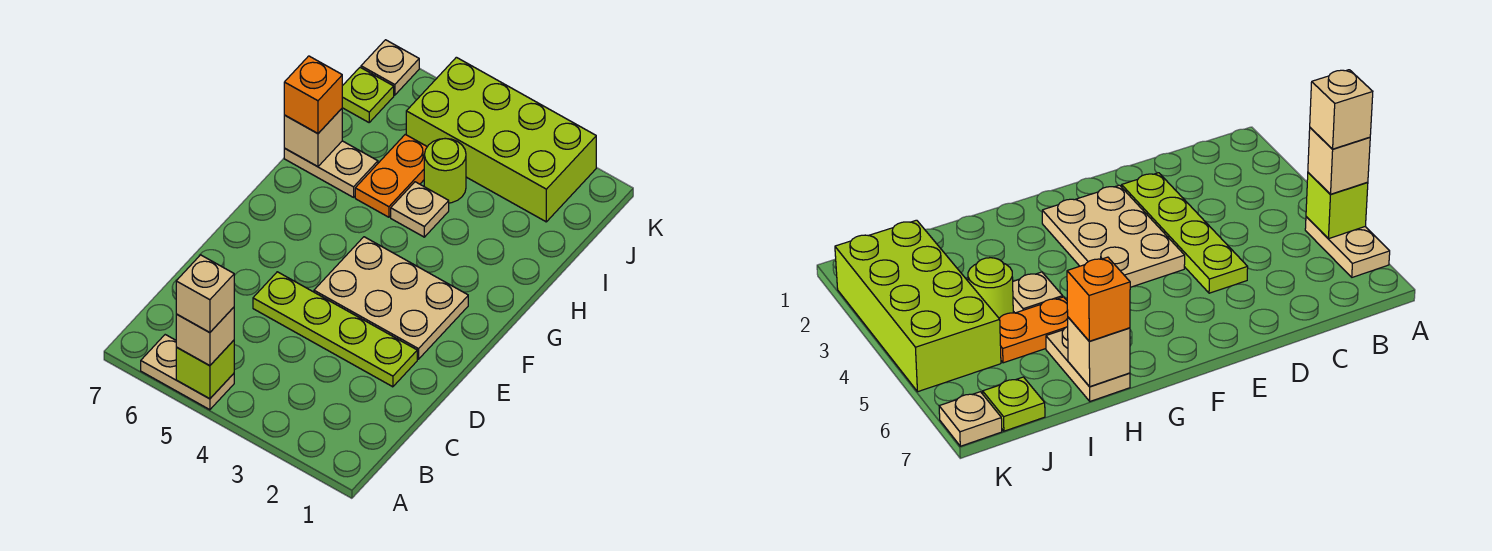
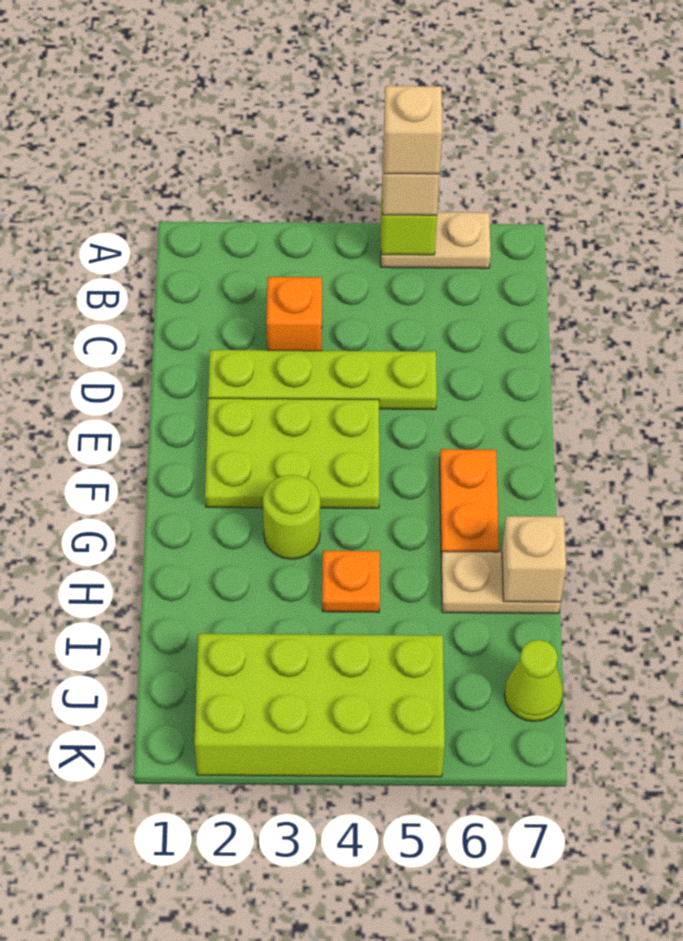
tan plate E2:F4 level 1 -> lime plate E2:F4 level 1
tan plate H4 level 1 -> orange plate H4 level 1
orange plate H5:I5 level 1 -> orange plate F6:G6 level 1
orange brick H7 level 3 -> orange brick C3 level 1
lime round brick I4 level 1 -> lime round brick G3 level 1
lime plate J7 level 1 -> lime cone J7 level 1
tan plate K7 level 1 -> none

